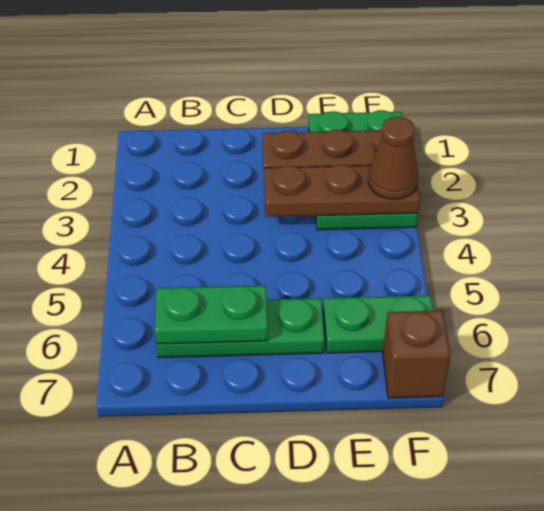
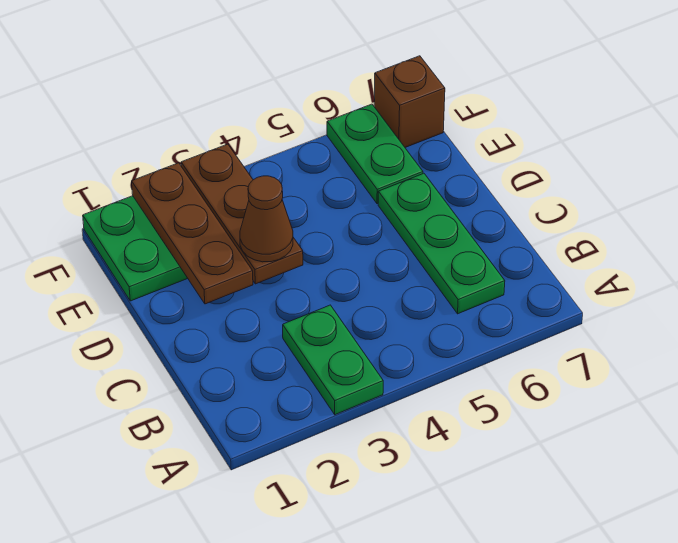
green plate B6:C6 level 2 -> green plate A3:B3 level 1
brown cone F3 level 3 -> brown cone D3 level 3

